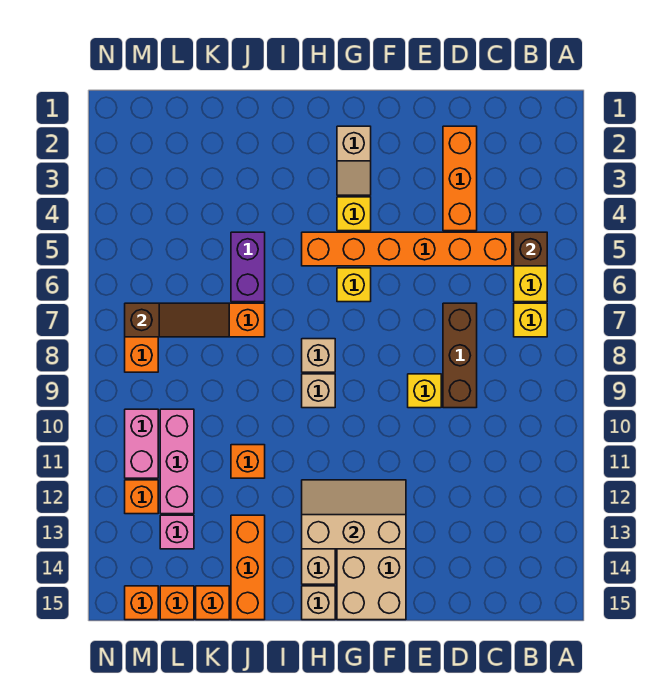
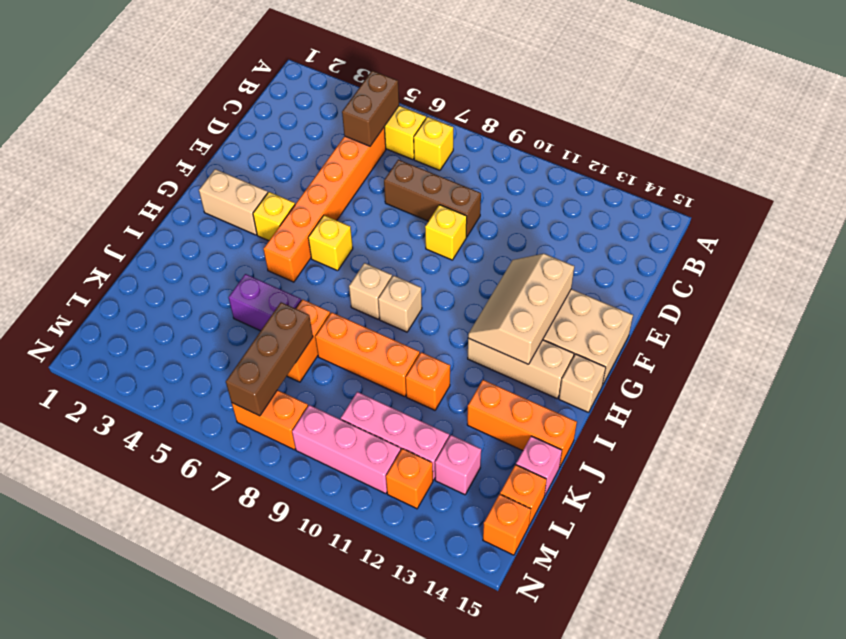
brown brick B5 level 2 -> brown brick B5:C5 level 2
orange brick D2:D4 level 1 -> orange brick J8:J10 level 1
tan slope G2:G3 level 1 top 2 -> tan brick G2:G3 level 1
brown slope K7:M7 level 2 top M -> brown brick K7:M7 level 2
orange brick K15 level 1 -> pink brick K15 level 1
pink brick M10:M11 level 1 -> pink brick M9:M11 level 1

